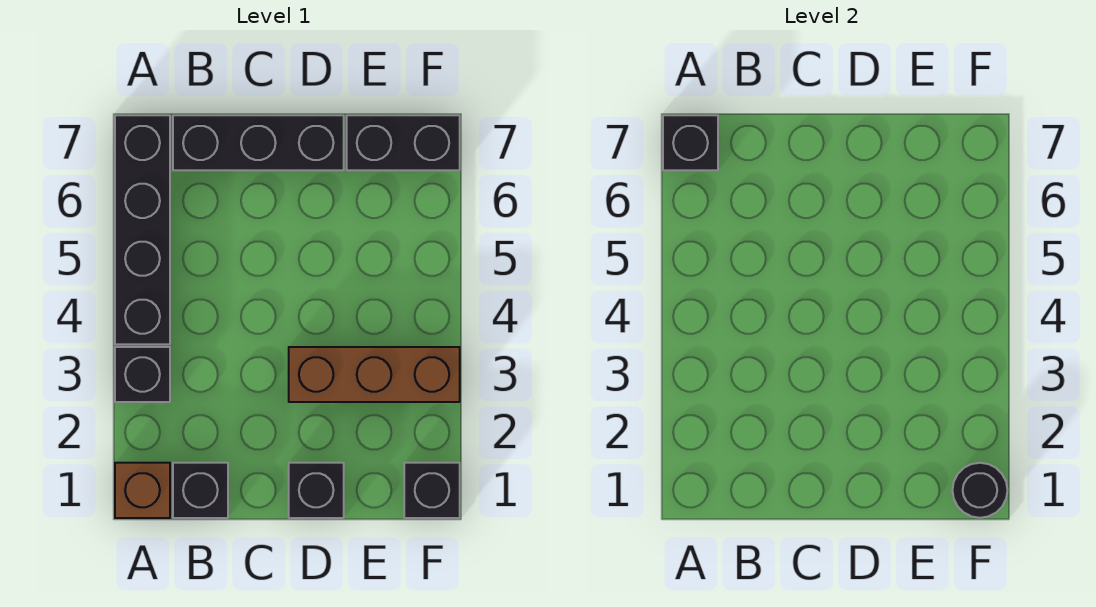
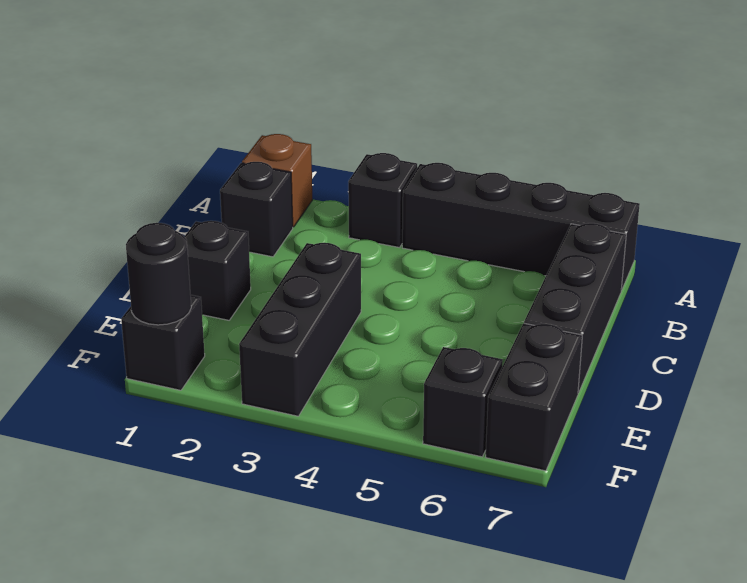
black brick A7 level 2 -> black brick F6 level 1
brown brick D3:F3 level 1 -> black brick D3:F3 level 1

